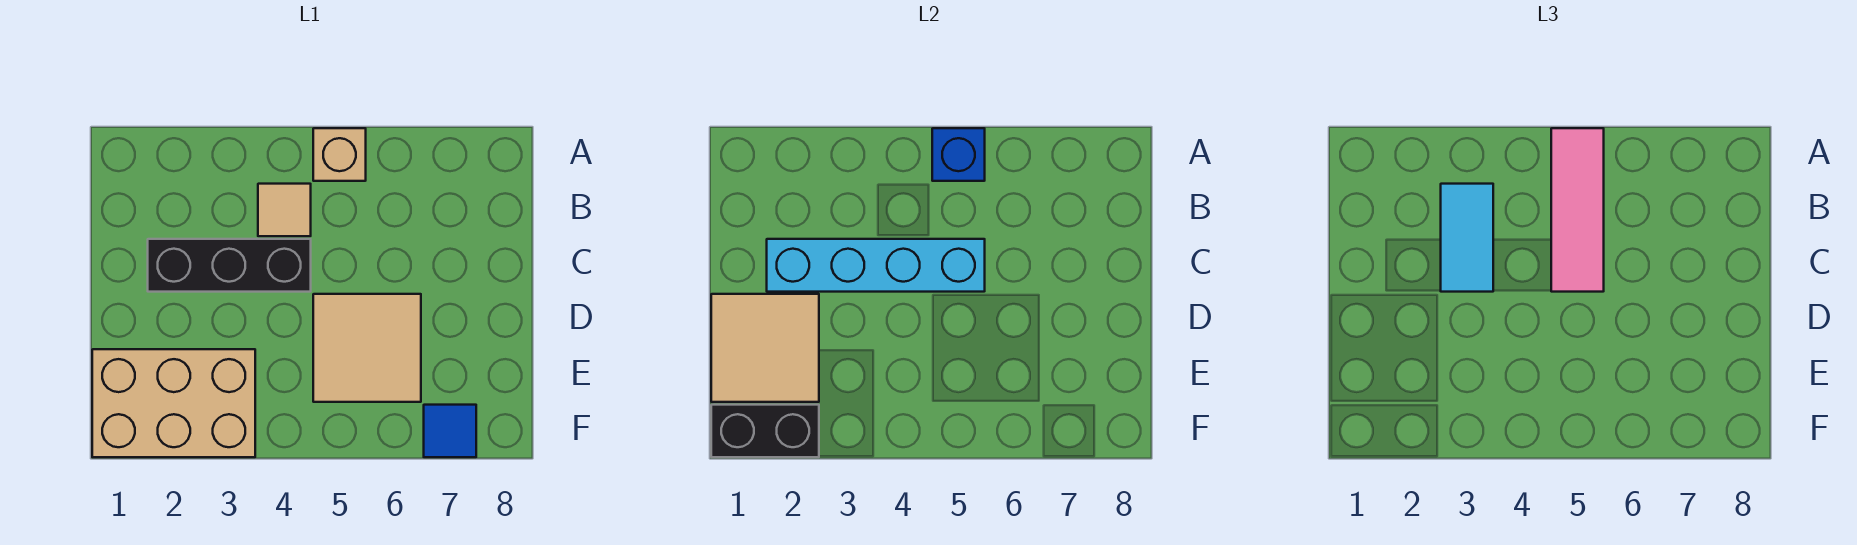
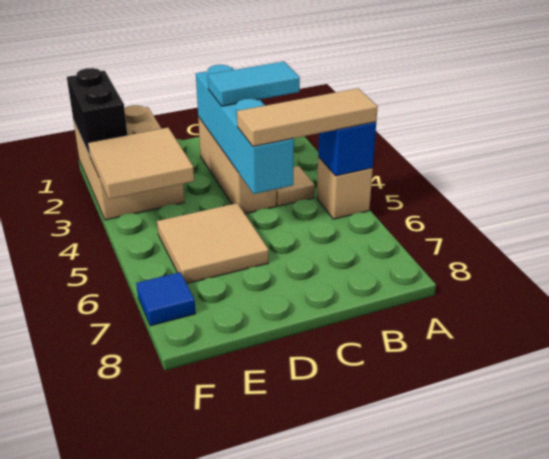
pink tile A5:C5 level 3 -> tan tile A5:C5 level 3
black brick C2:C4 level 1 -> tan brick C2:C4 level 1
tan tile D1:E2 level 2 -> tan tile E3:F4 level 2

